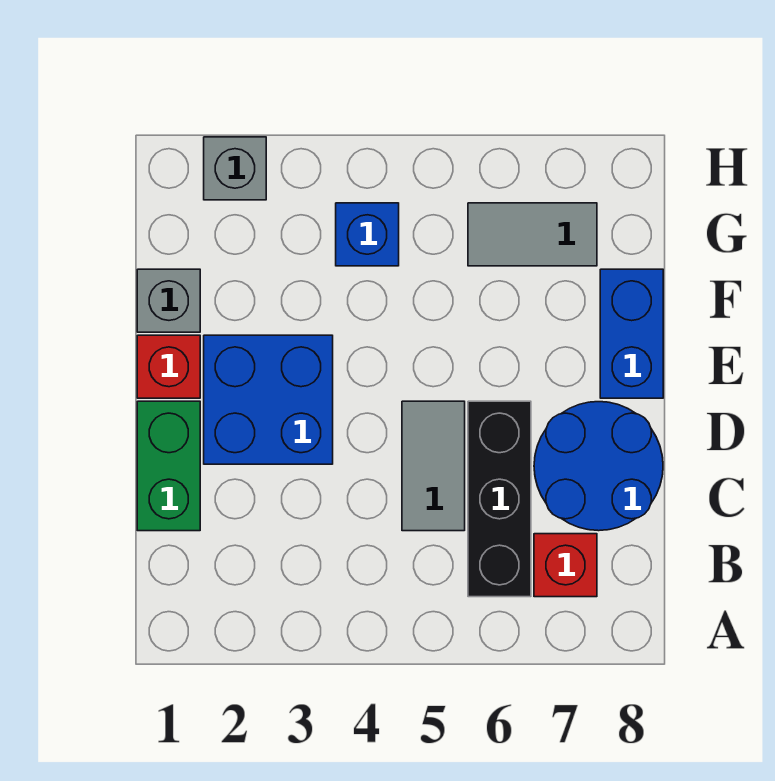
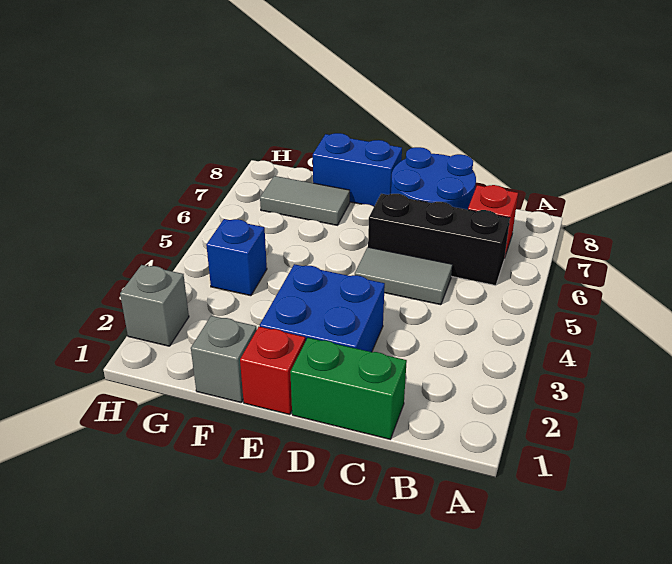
grey tile G6:G7 level 1 -> grey tile F7:G7 level 1

